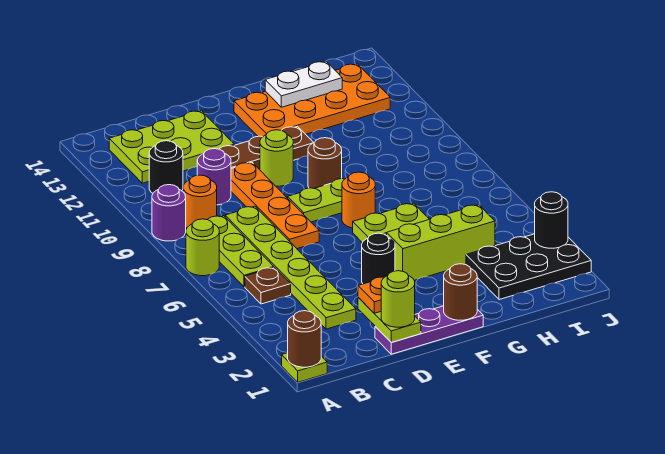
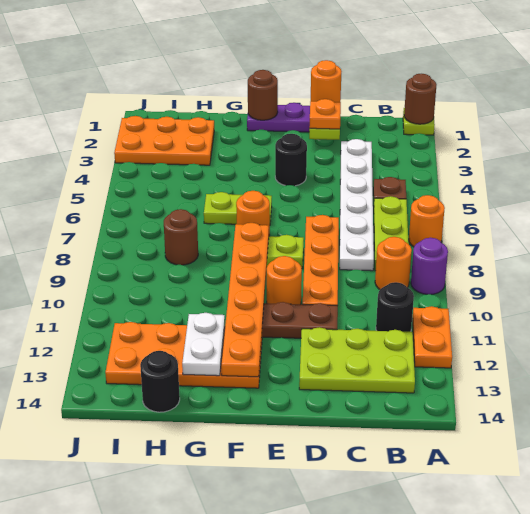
lime round brick A7 level 1 -> orange round brick A7 level 1
none -> orange plate A11:A12 level 1
lime plate C3:C8 level 1 -> white plate C3:C8 level 1
purple round brick C10 level 1 -> none
lime round brick D1 level 3 -> orange round brick D1 level 3
lime round brick E10 level 1 -> orange round brick E10 level 1
lime brick F4:H4 level 1 -> none
none -> orange plate F8:F13 level 2
brown round brick F9 level 1 -> brown round brick H8 level 1
white plate G13:H13 level 2 -> white plate G12:G13 level 2
black plate H2:J3 level 1 -> orange plate H2:J3 level 1
black round brick J3 level 2 -> black round brick H14 level 1

